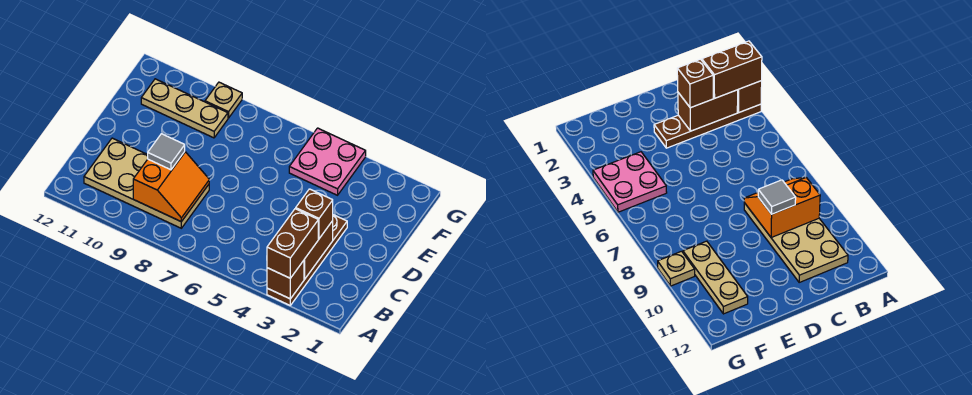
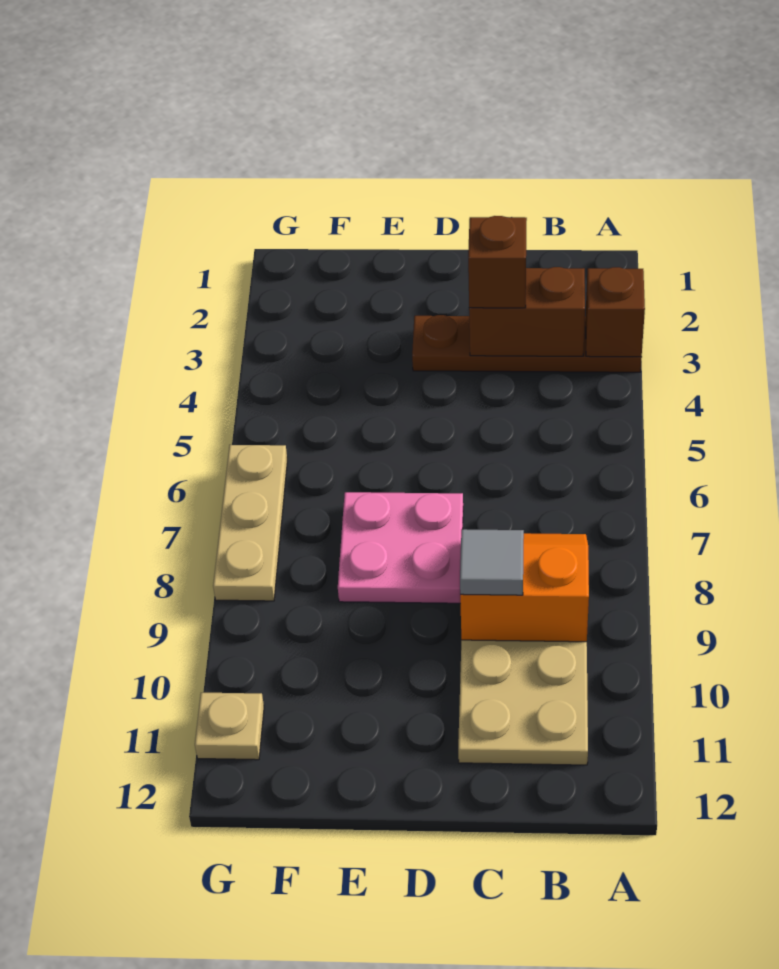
brown brick A3:B3 level 3 -> none
pink plate F4:G5 level 1 -> pink plate D7:E8 level 1
tan plate F9:F11 level 1 -> tan plate G6:G8 level 1
tan plate G9 level 1 -> tan plate G11 level 1

